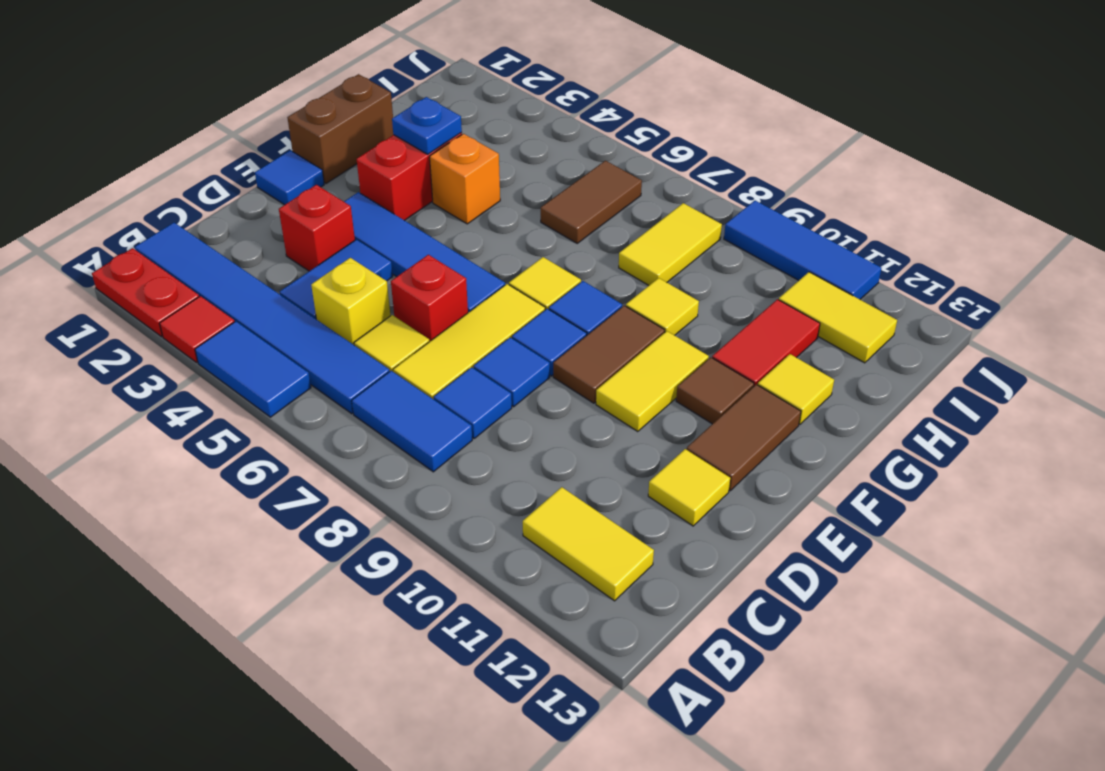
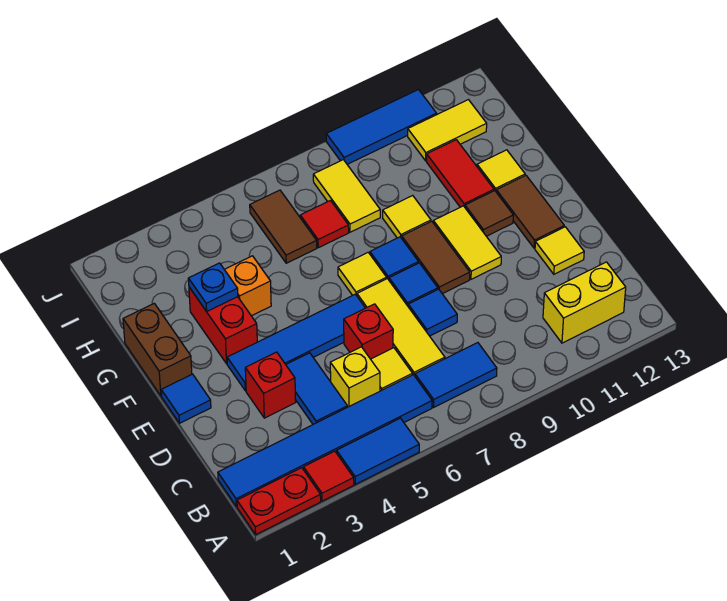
yellow tile B11:B12 level 1 -> yellow brick B11:B12 level 1
blue tile C8 level 1 -> none
none -> red tile H7 level 1

